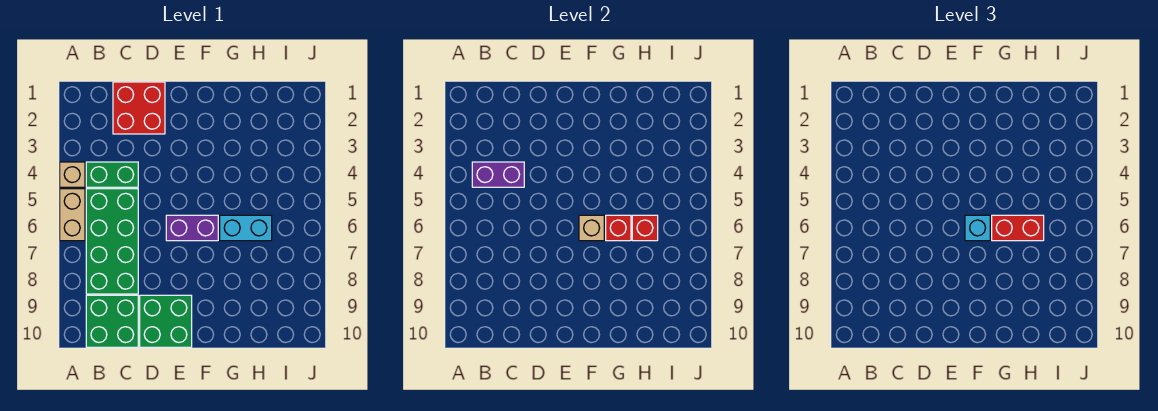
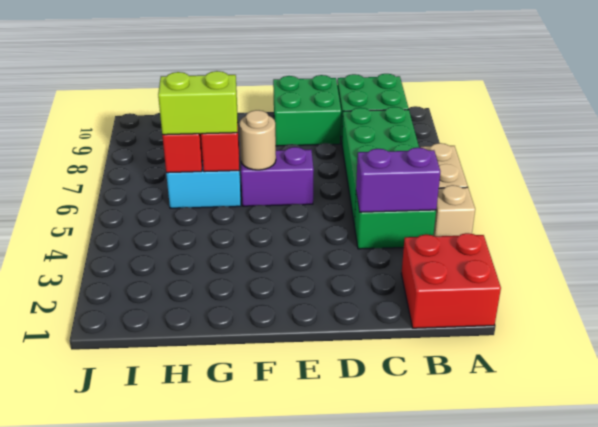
red brick C1:D2 level 1 -> red brick A1:B2 level 1
tan brick F6 level 2 -> tan round brick F6 level 2
cyan brick F6 level 3 -> none
red brick G6:H6 level 3 -> lime brick G6:H6 level 3

